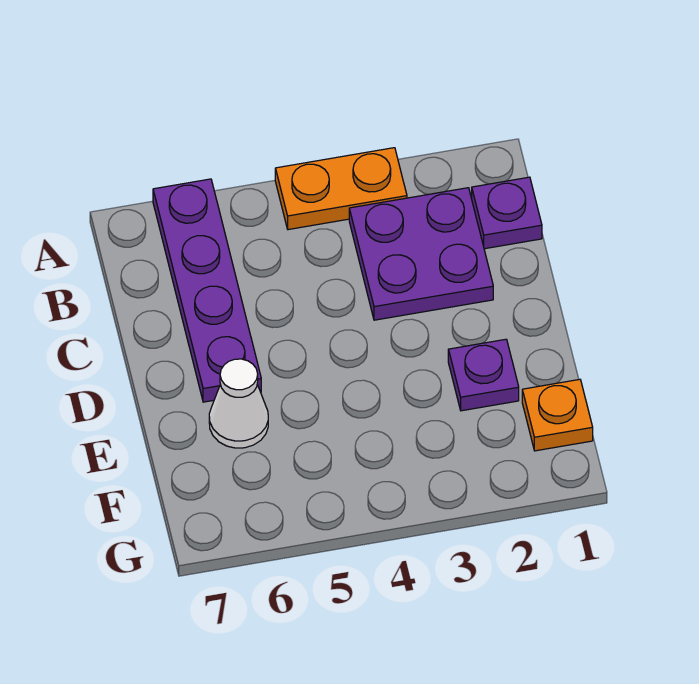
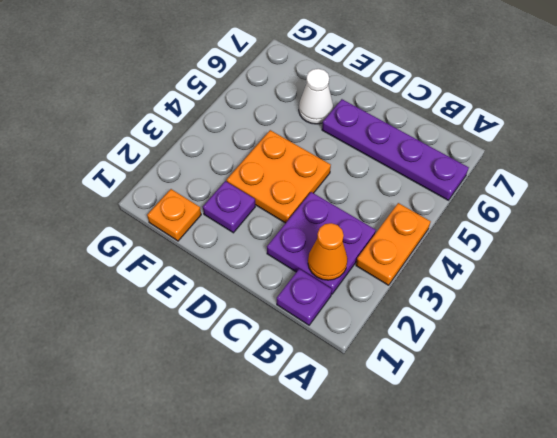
none -> orange cone B2 level 2
none -> orange plate D3:E4 level 1

